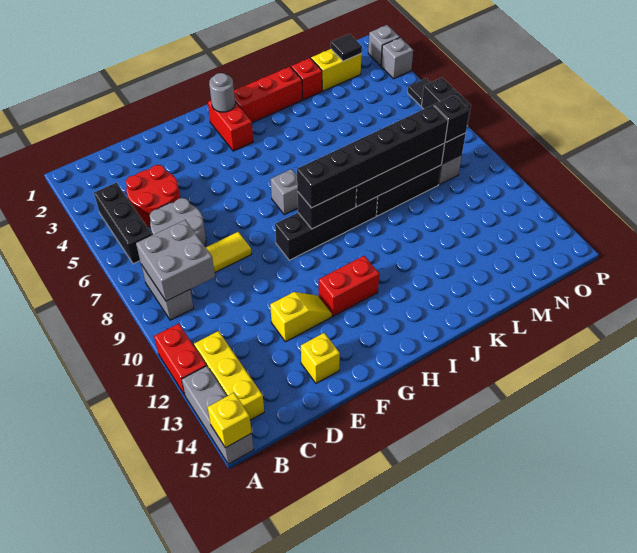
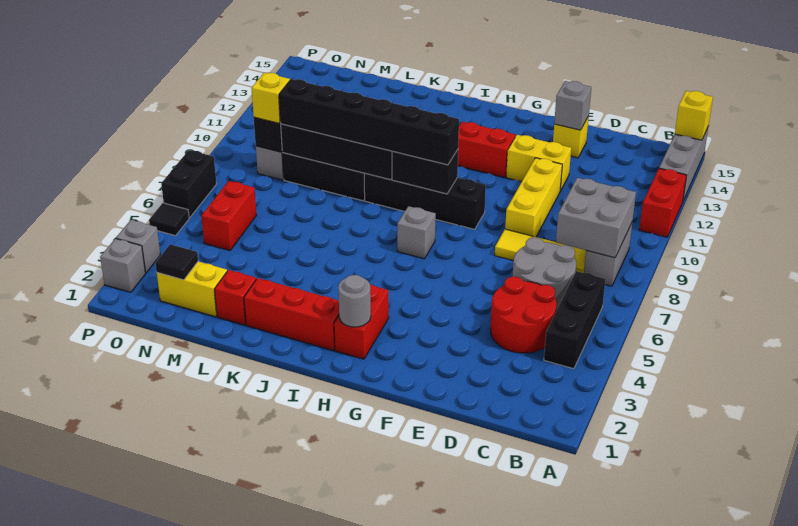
yellow brick B12:B14 level 1 -> yellow brick E9:E11 level 1
yellow slope E12:F12 level 1 top E -> yellow brick E12:F12 level 1
none -> grey brick E14 level 2
none -> red brick N5:N6 level 1
black brick N9 level 3 -> yellow brick N9 level 3

